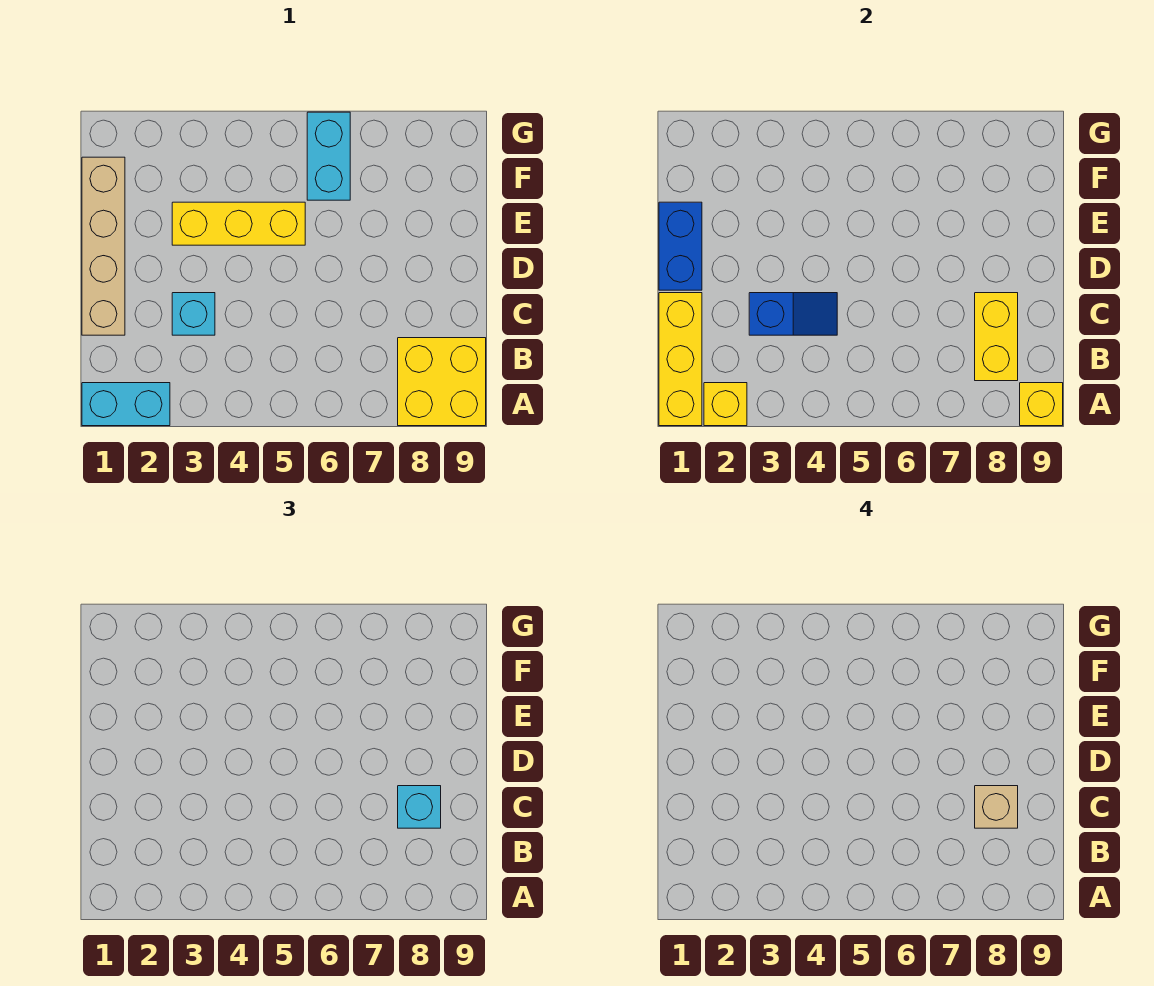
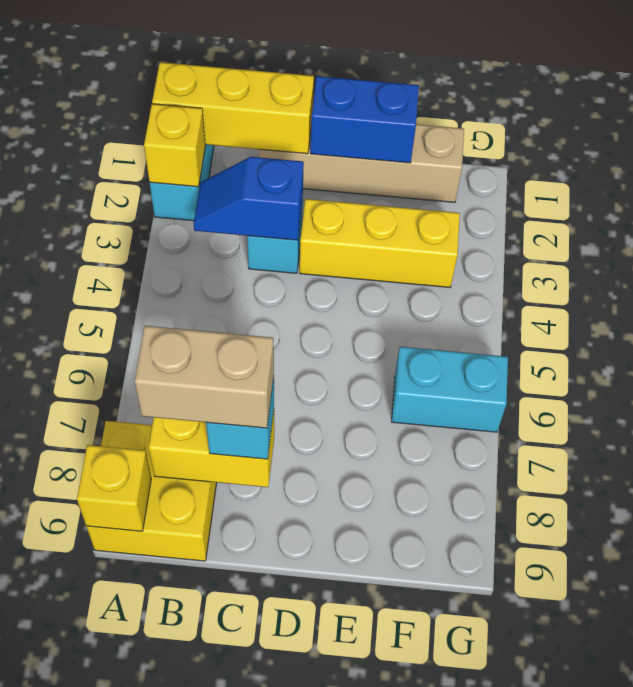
blue slope C3:C4 level 2 top 3 -> blue slope B3:C3 level 2 top C
tan brick C8 level 4 -> tan brick B8:C8 level 4
yellow brick E3:E5 level 1 -> yellow brick D3:F3 level 1

